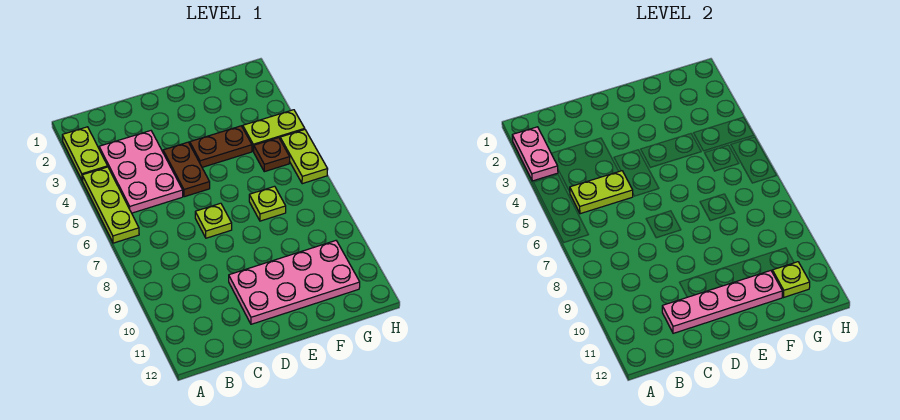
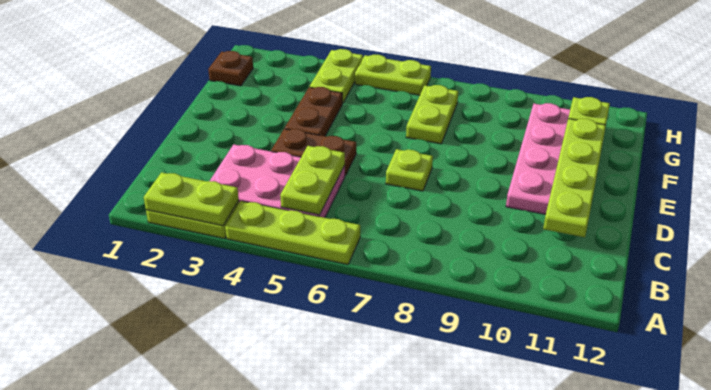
pink plate A2:A3 level 2 -> lime plate A2:A3 level 2
pink plate C11:F11 level 2 -> lime plate C11:F11 level 2
lime plate F7 level 1 -> lime plate F7:G7 level 1
brown plate G5 level 1 -> brown plate G1 level 1

